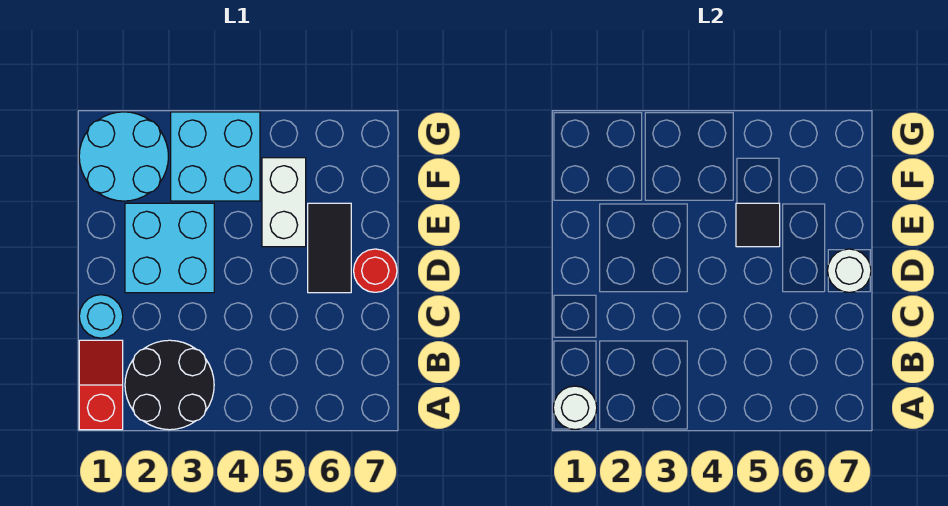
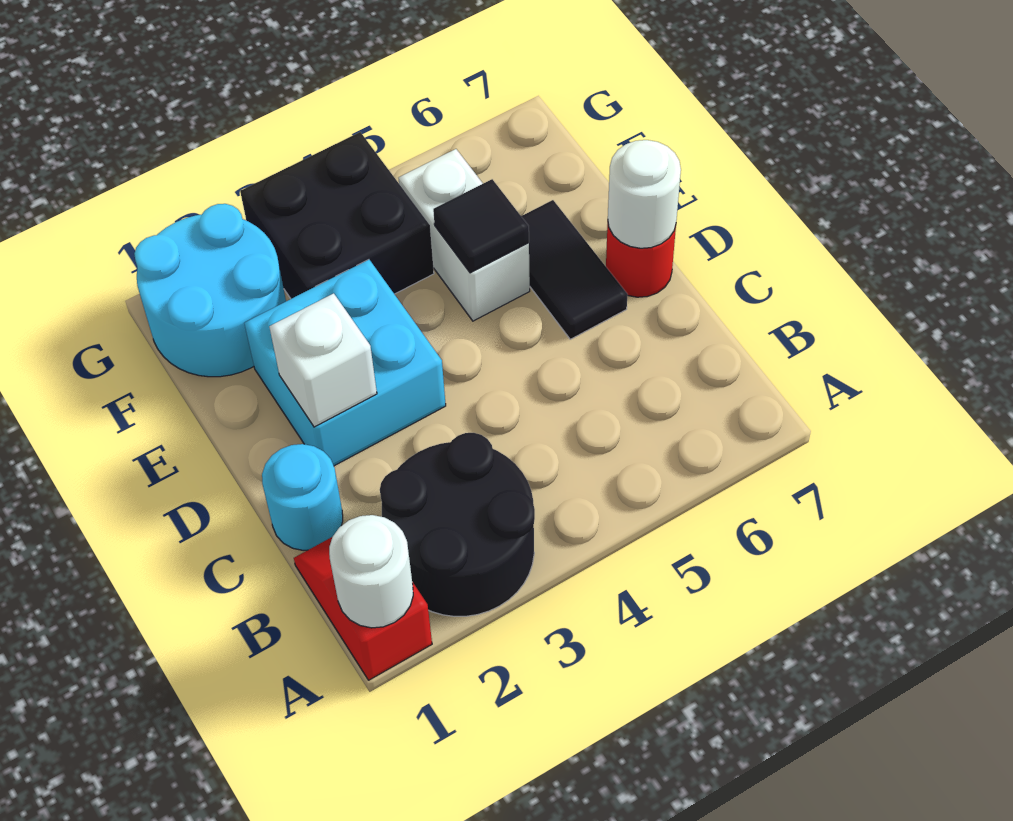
none -> white brick D2 level 2
cyan brick F3:G4 level 1 -> black brick F3:G4 level 1

